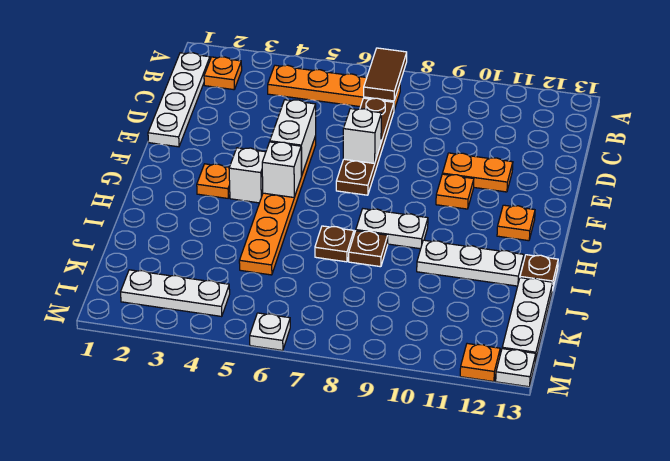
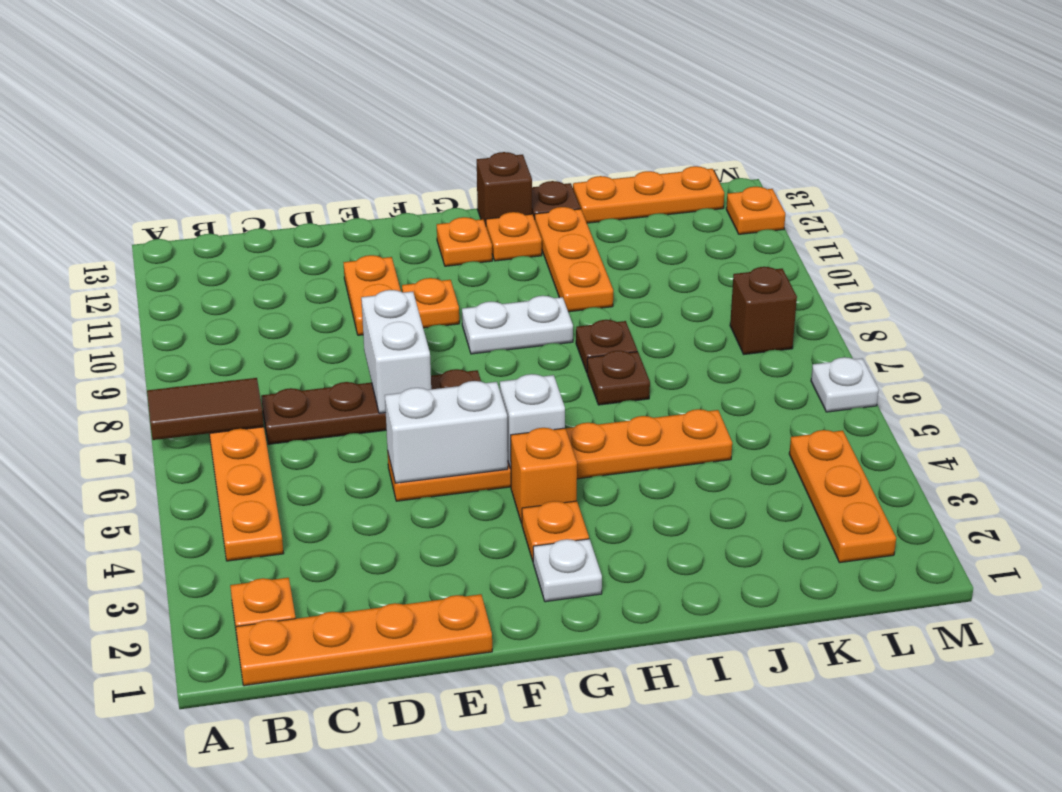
white plate B1:E1 level 1 -> orange plate B1:E1 level 1
white brick E7 level 2 -> white brick E7:E8 level 2
white brick G4 level 1 -> orange brick G4 level 1
white plate H8:H9 level 1 -> white plate G9:H9 level 1
none -> orange plate H12 level 1
none -> brown brick H13 level 1
white plate I10:I12 level 1 -> orange plate I10:I12 level 1
white plate J13:L13 level 1 -> orange plate J13:L13 level 1
white plate L2:L4 level 1 -> orange plate L2:L4 level 1
none -> brown brick L8 level 1
white plate M13 level 1 -> white plate G2 level 1

